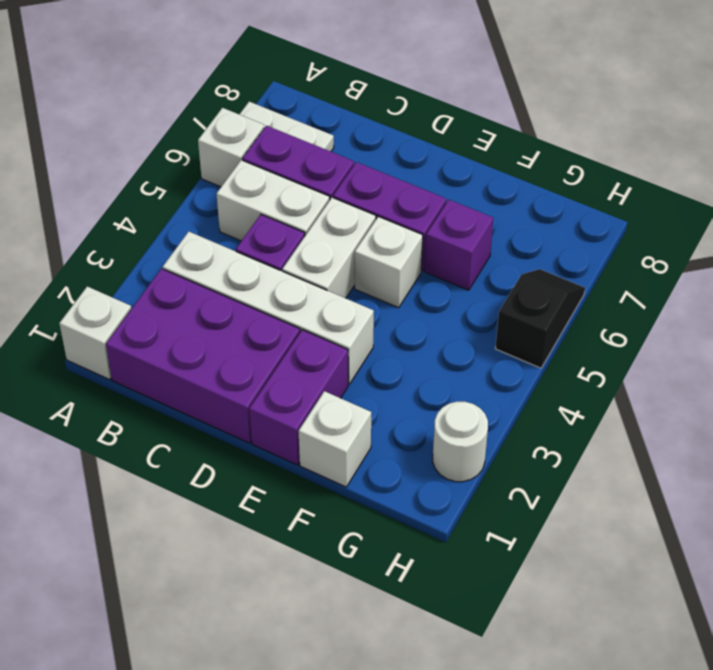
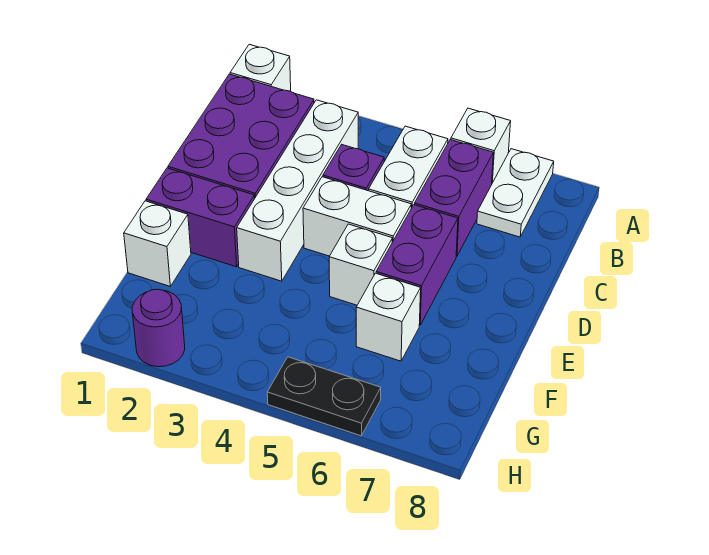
purple brick F6 level 1 -> white brick F6 level 1
white round brick H2 level 1 -> purple round brick H2 level 1
black slope H5:H6 level 1 top 5 -> black plate H5:H6 level 1

